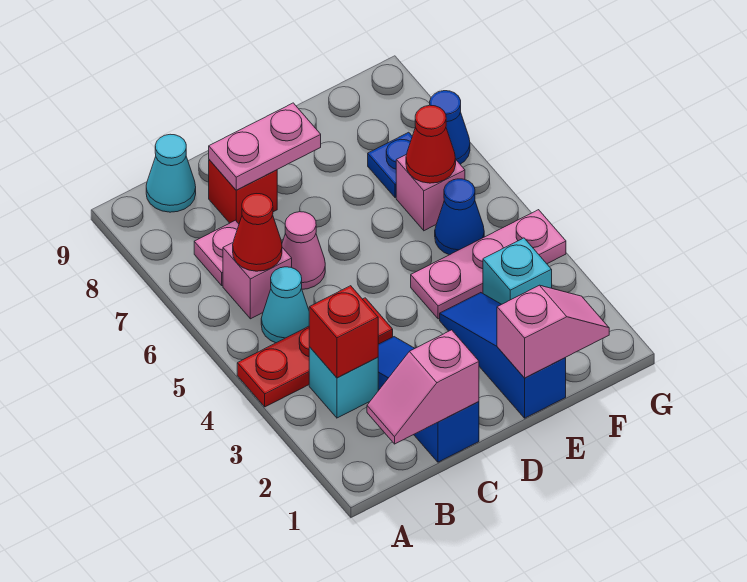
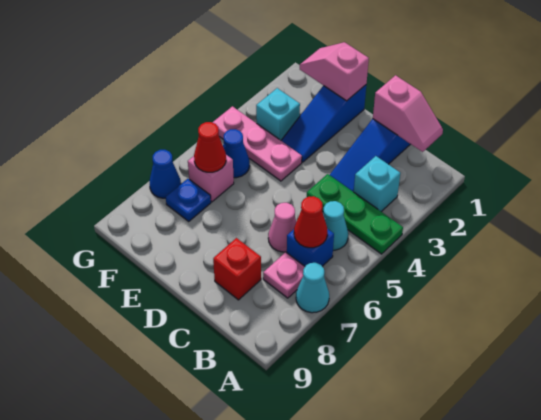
red plate A4:C4 level 1 -> green plate A4:C4 level 1
red brick B3 level 2 -> none
pink brick B6 level 1 -> blue brick B6 level 1
cyan cone B9 level 1 -> cyan cone A7 level 1
pink plate C8:D8 level 2 -> none

